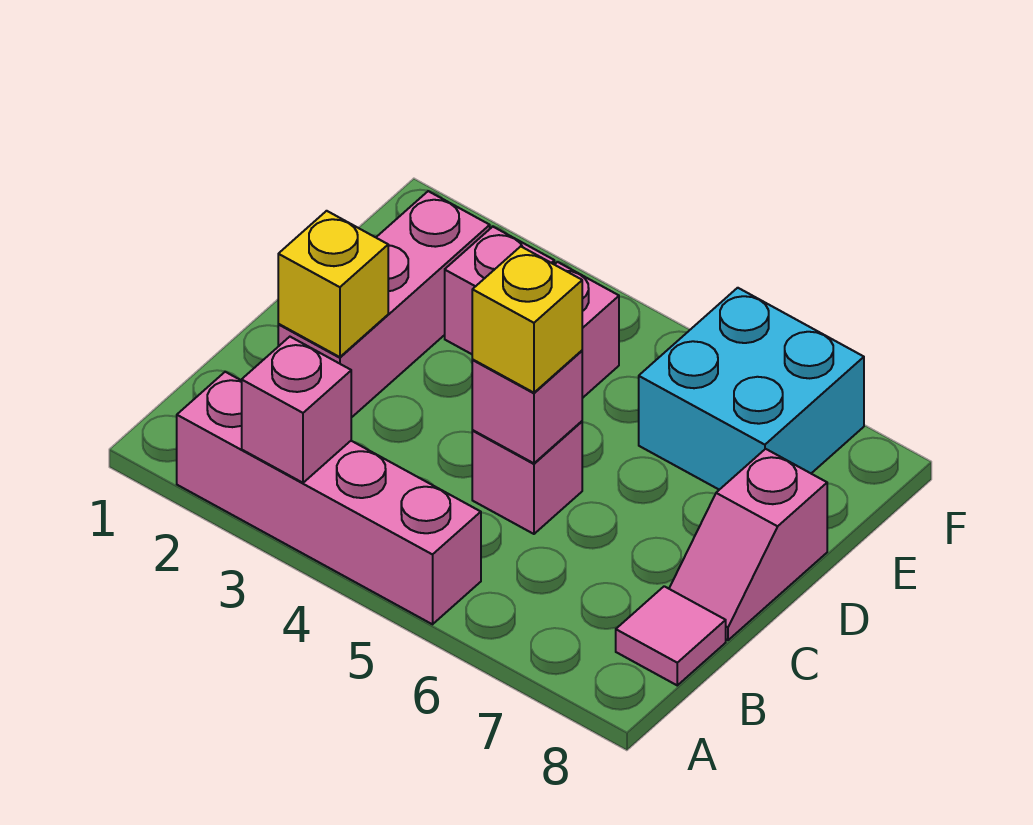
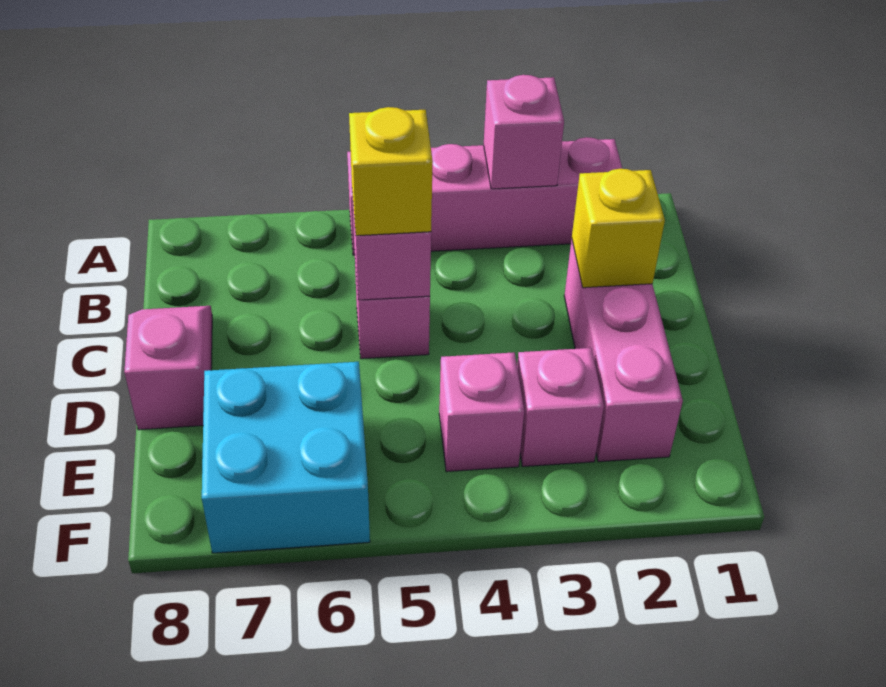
pink tile B8 level 1 -> none

